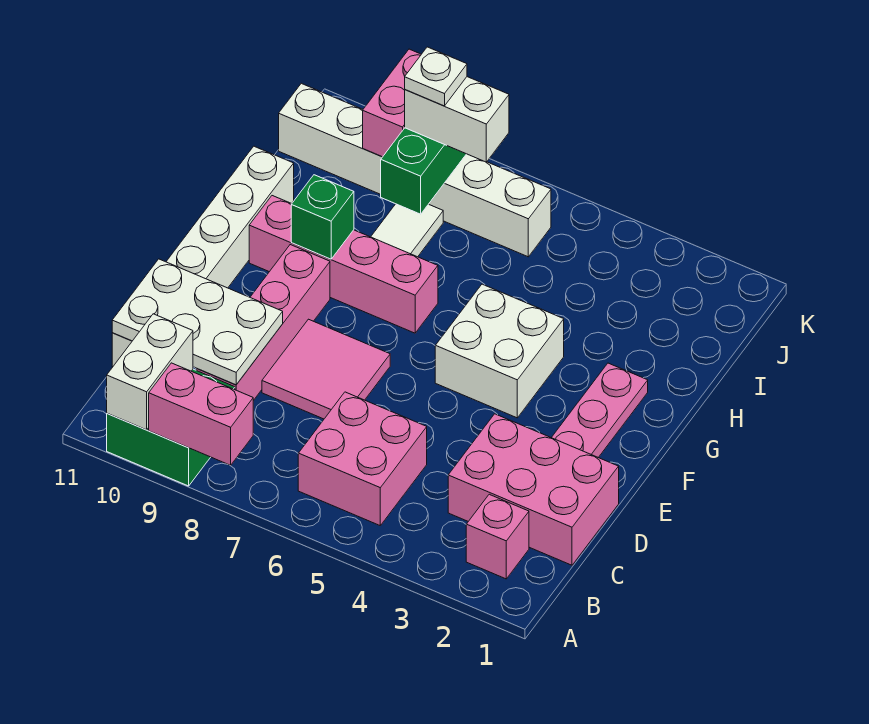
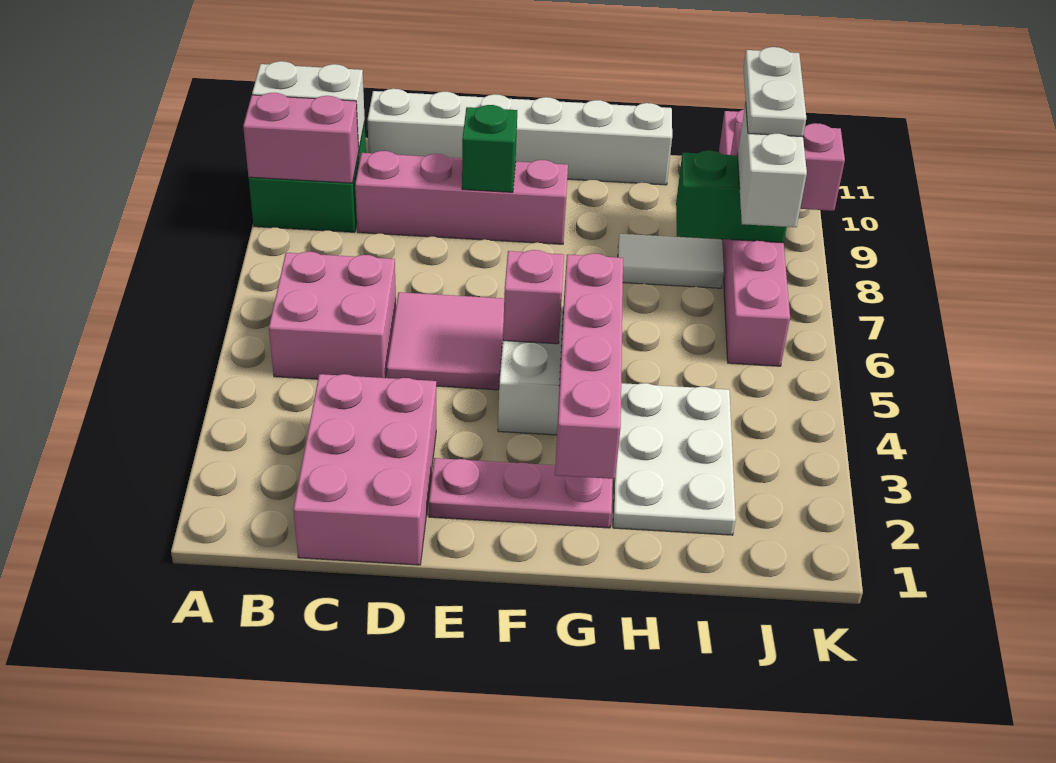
pink brick A8:A9 level 2 -> pink brick A9:B9 level 2
pink brick B2 level 1 -> pink brick F5 level 2
white plate C9:D11 level 2 -> white plate H2:I4 level 1
pink tile D7:E8 level 1 -> pink tile D5:E6 level 1
pink brick G7:G10 level 1 -> pink brick G2:G5 level 2
green brick G9 level 2 -> green brick E9 level 2
white brick J6:J11 level 1 -> pink brick J6:J11 level 1
white plate J8 level 4 -> white plate J8:J9 level 4

